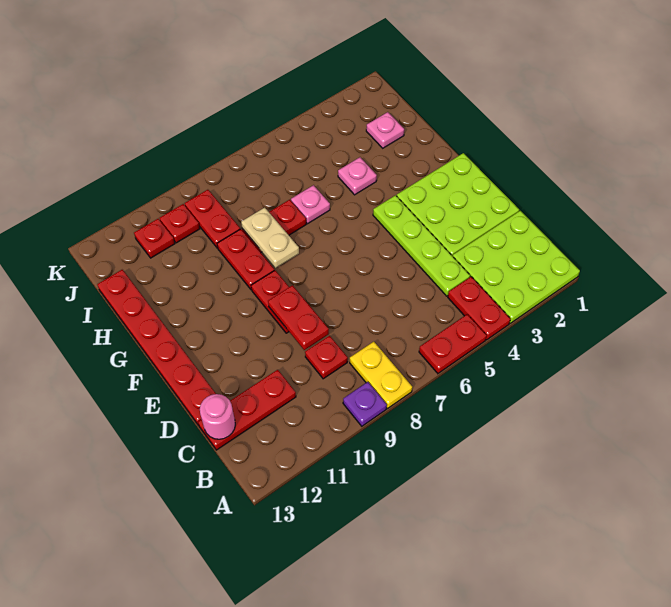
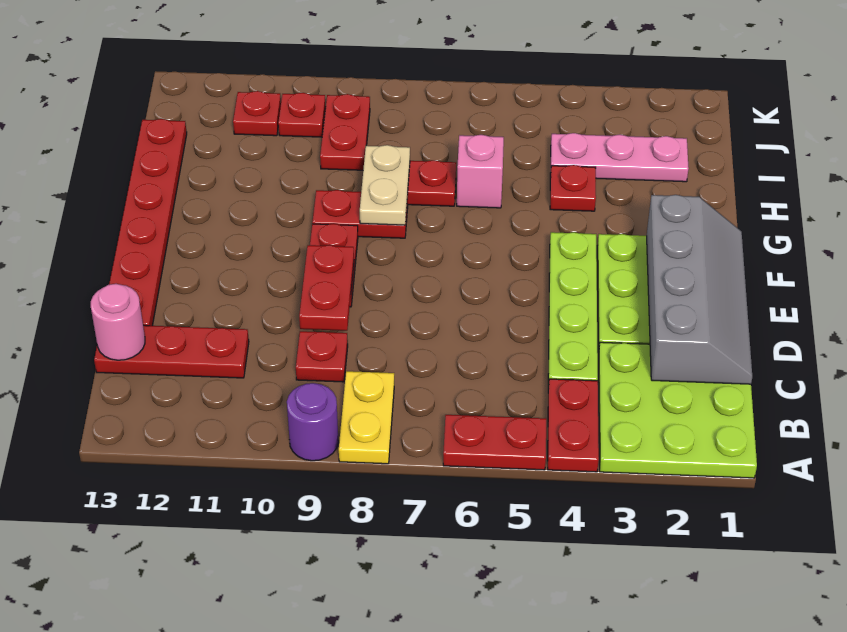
purple plate A9 level 1 -> purple round brick A9 level 1
none -> grey slope C1:F2 level 2 top 2
red plate G9:H9 level 1 -> red plate G8:G9 level 1
pink plate H4 level 1 -> red plate H4 level 1
pink plate H6 level 1 -> pink brick H6 level 1
pink plate I2 level 1 -> pink plate I2:I4 level 1

